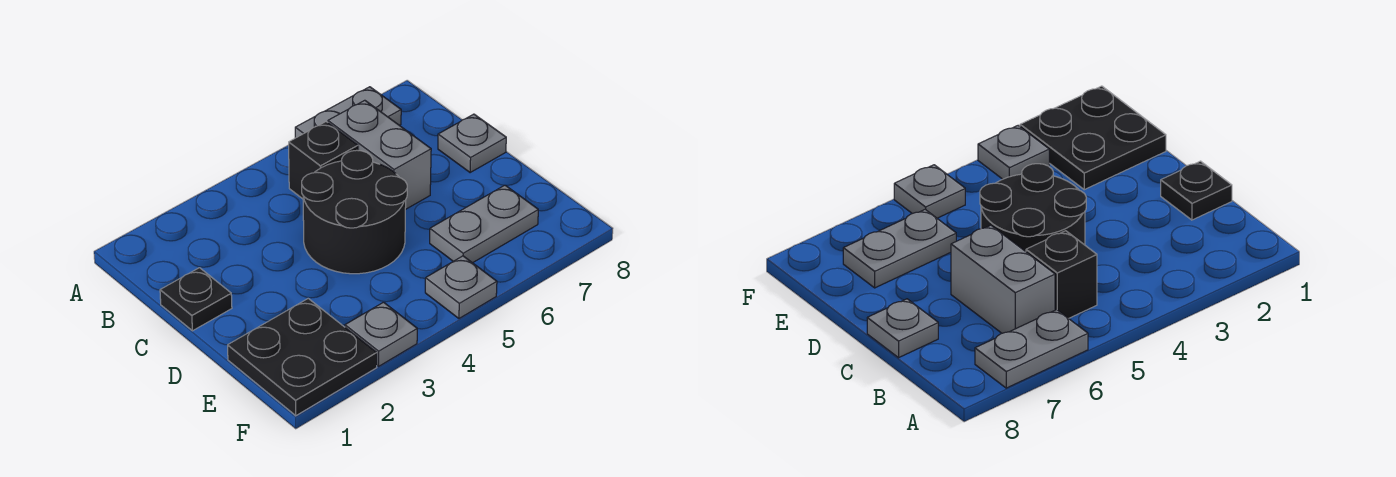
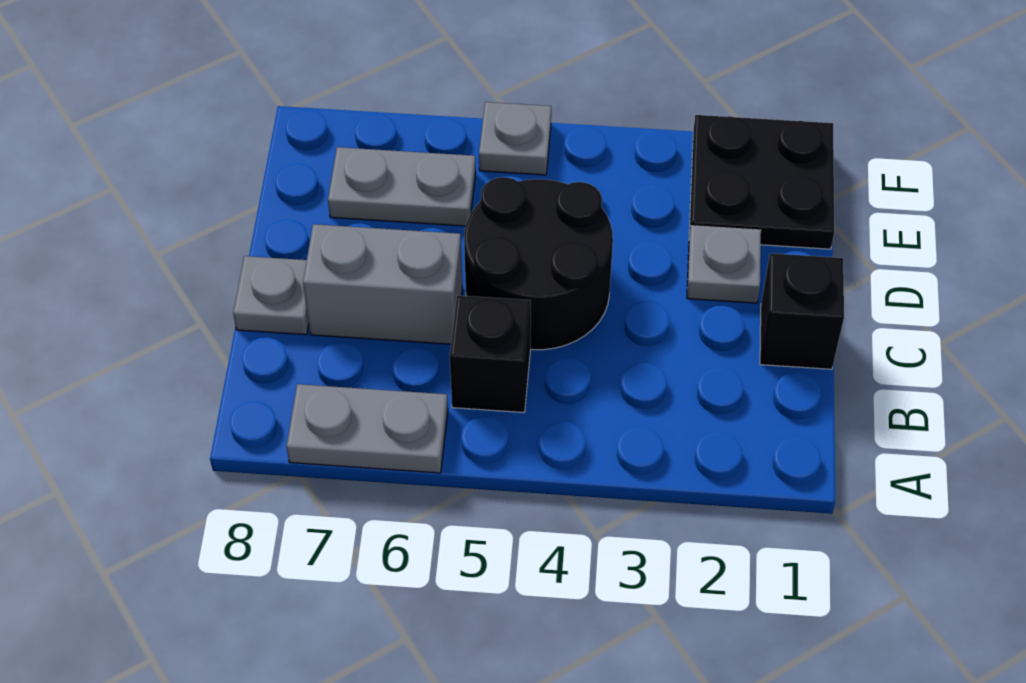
grey brick B6:C6 level 1 -> grey brick C6:C7 level 1
black plate C1 level 1 -> black brick C1 level 1
grey plate F3 level 1 -> grey plate D2 level 1

